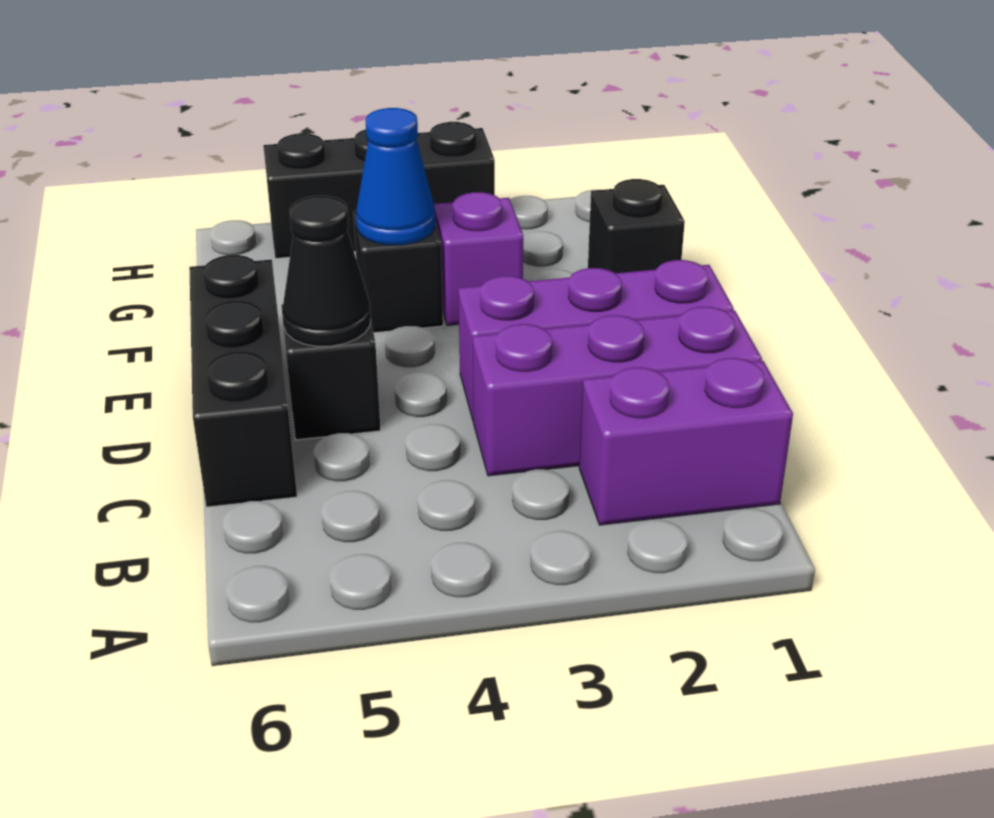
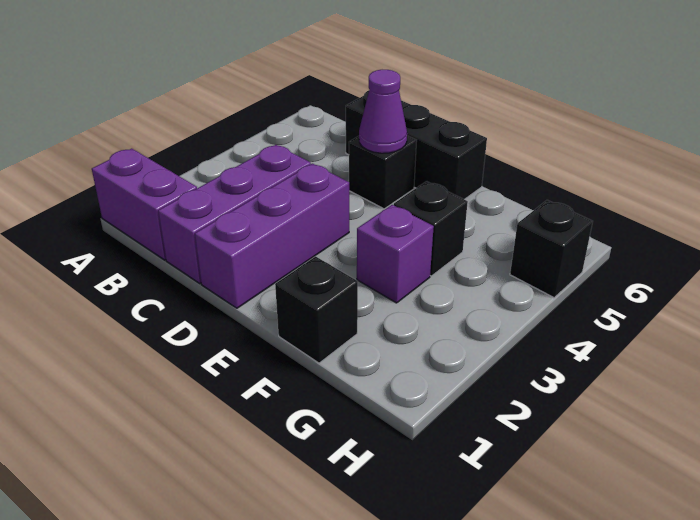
purple brick B1:B2 level 1 -> purple brick A1:B1 level 1
black cone D5 level 2 -> purple cone D5 level 2
blue cone F4 level 2 -> none
black brick H3:H5 level 1 -> black brick H5 level 1

